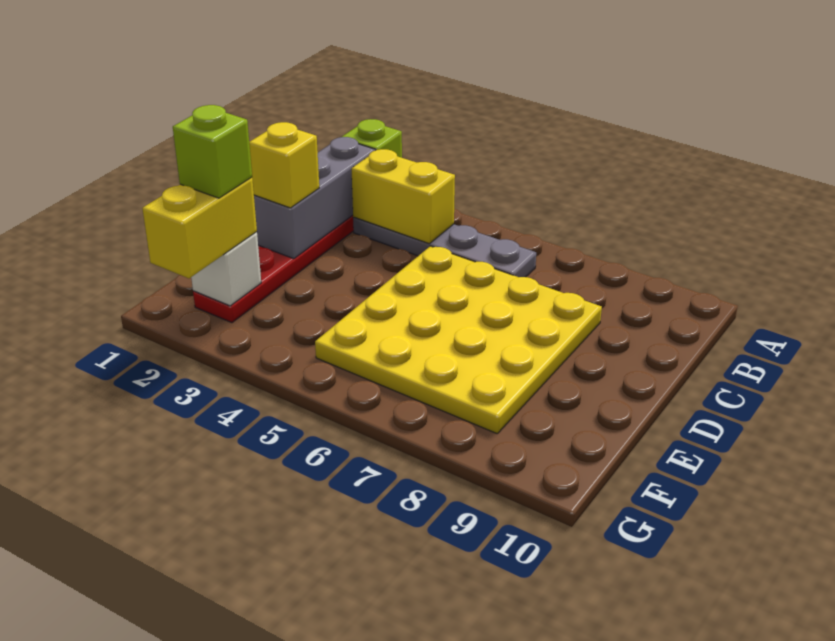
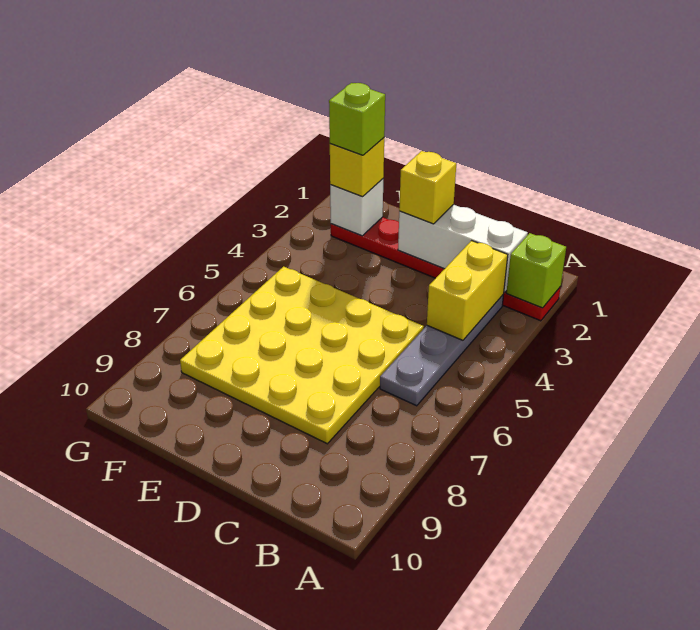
grey brick B2:D2 level 2 -> white brick B2:D2 level 2
yellow brick F2:G2 level 3 -> yellow brick F2 level 3

